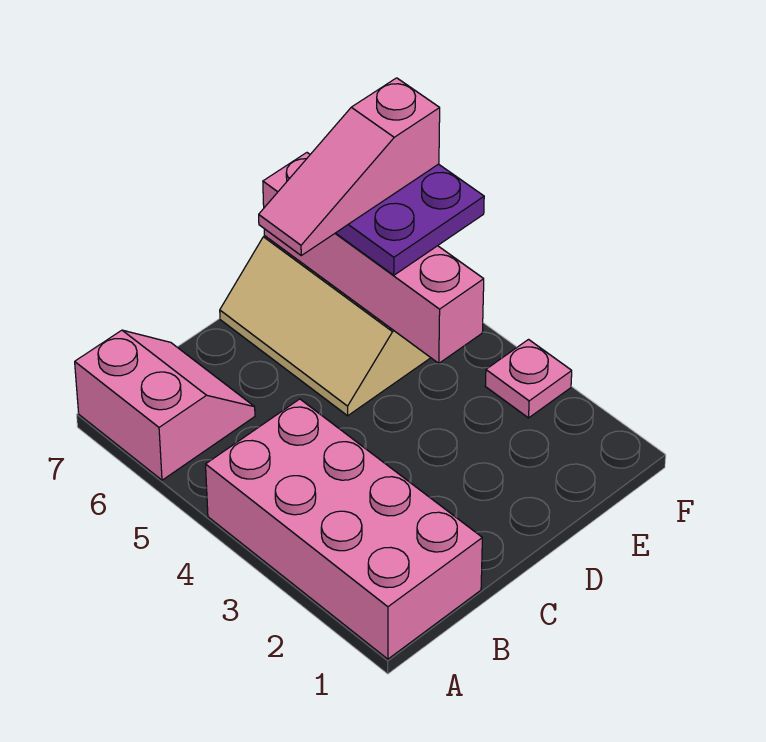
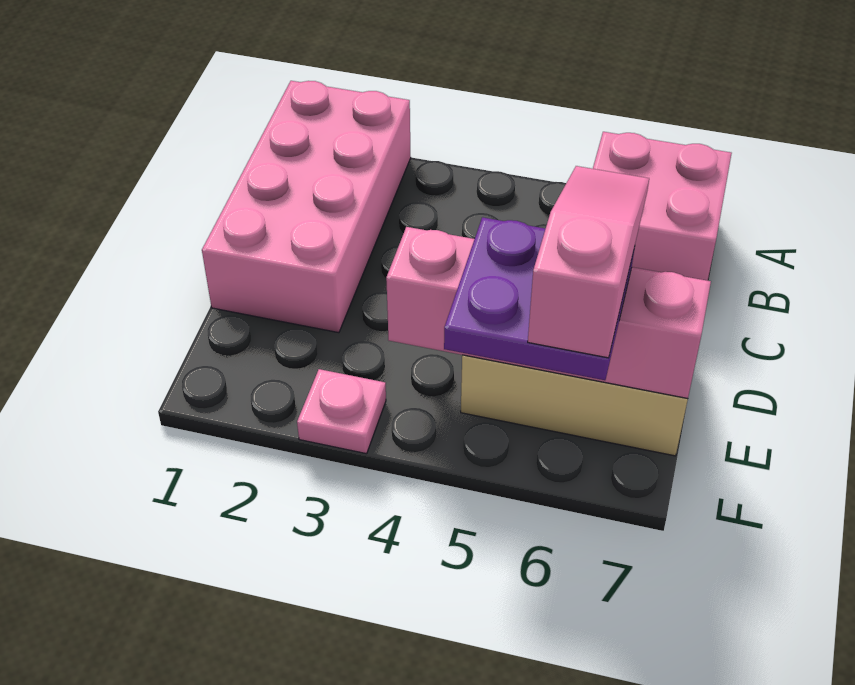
pink brick A1:B4 level 1 -> pink brick A1:D2 level 1
pink slope A6:B7 level 1 top A -> pink brick A6:B7 level 1

